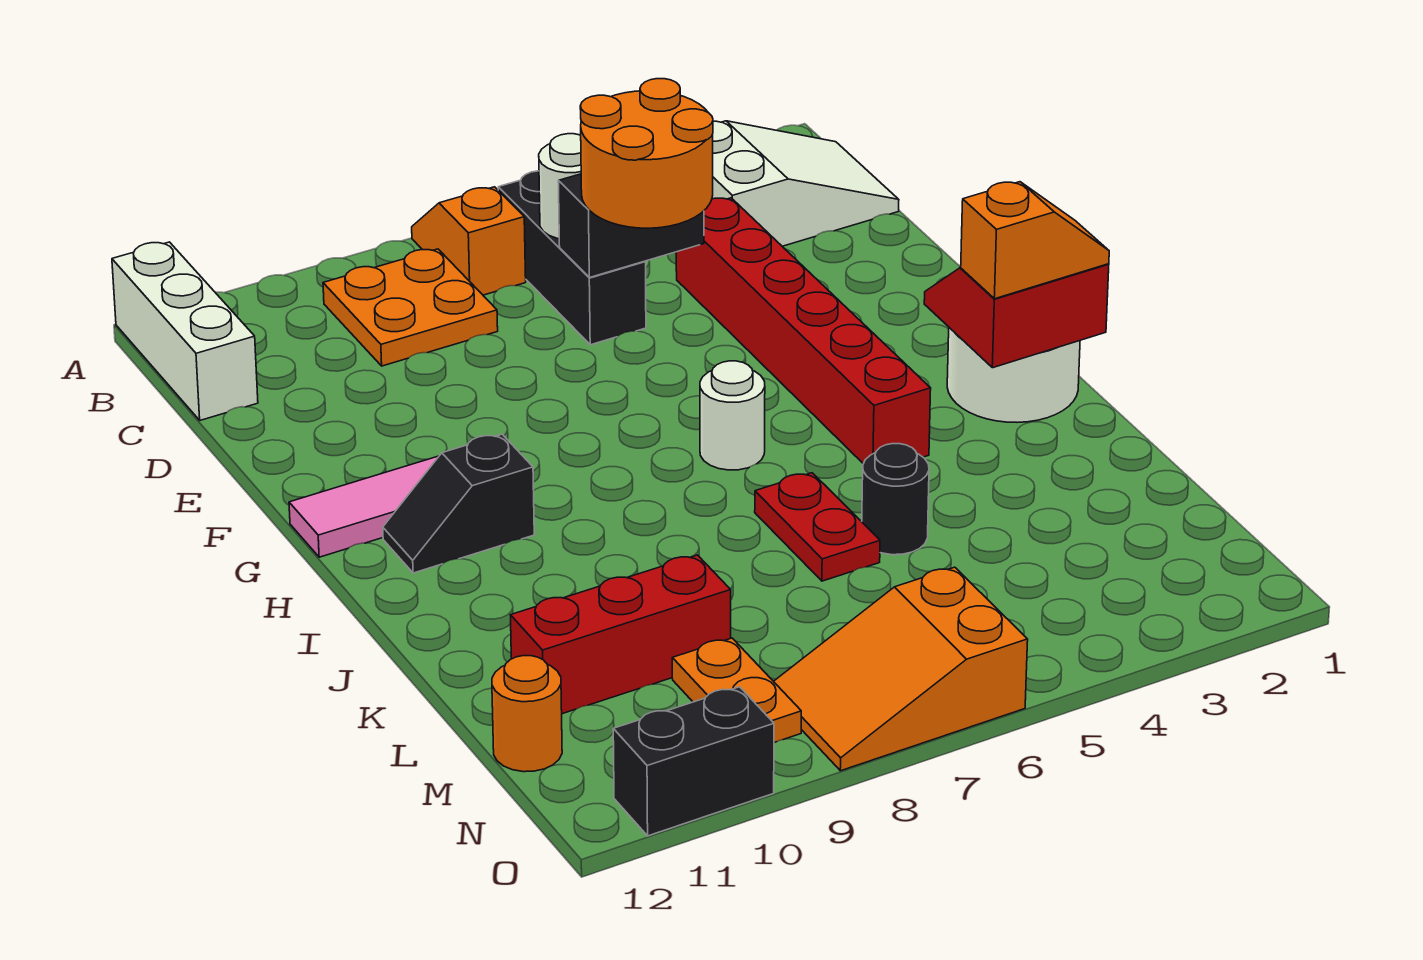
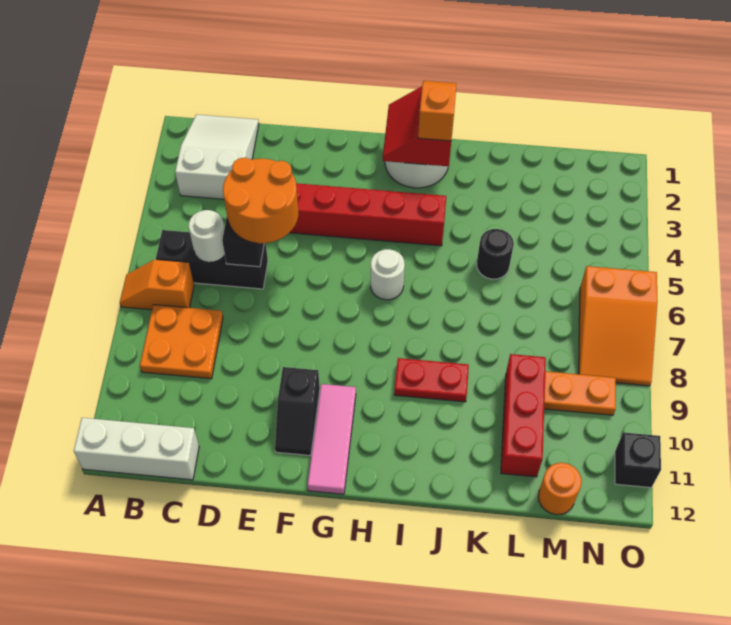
black slope H10:H11 level 1 top 10 -> black slope F10:F11 level 1 top 10
red plate J6:K6 level 1 -> red plate I9:J9 level 1
black brick O10:O11 level 1 -> black brick O11 level 1

